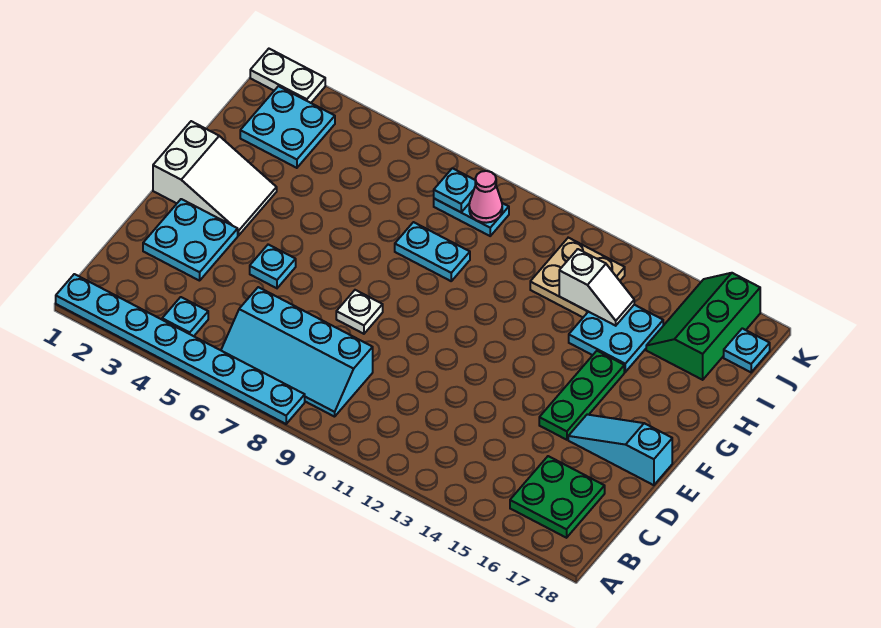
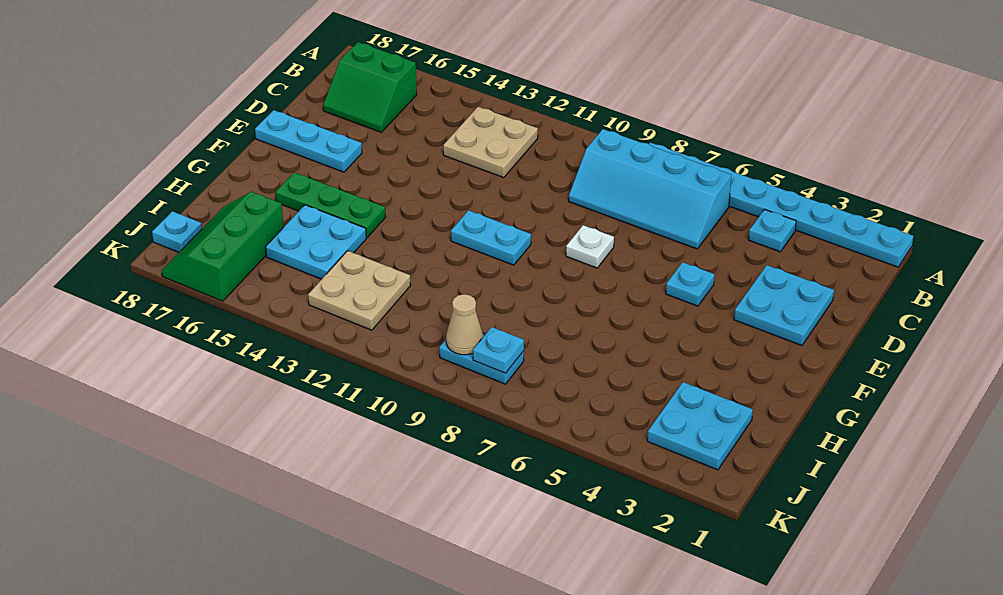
cyan slope B6:C9 level 1 top C -> cyan slope B6:C9 level 1 top B
none -> tan plate B12:C13 level 1
green plate B16:C17 level 1 -> green slope B16:C17 level 1 top B
green plate E15:G15 level 1 -> green plate G14:G16 level 1
cyan slope E16:E18 level 1 top 18 -> cyan plate E16:E18 level 1
white slope F1:G3 level 1 top 1 -> none
cyan plate H8:H9 level 1 -> cyan plate F10:F11 level 1
white slope I13:I14 level 2 top 13 -> none
green slope I16:K17 level 1 top 17 -> green slope I16:K17 level 1 top 16
pink cone J9 level 2 -> tan cone J9 level 2
white plate K1:K2 level 1 -> none

